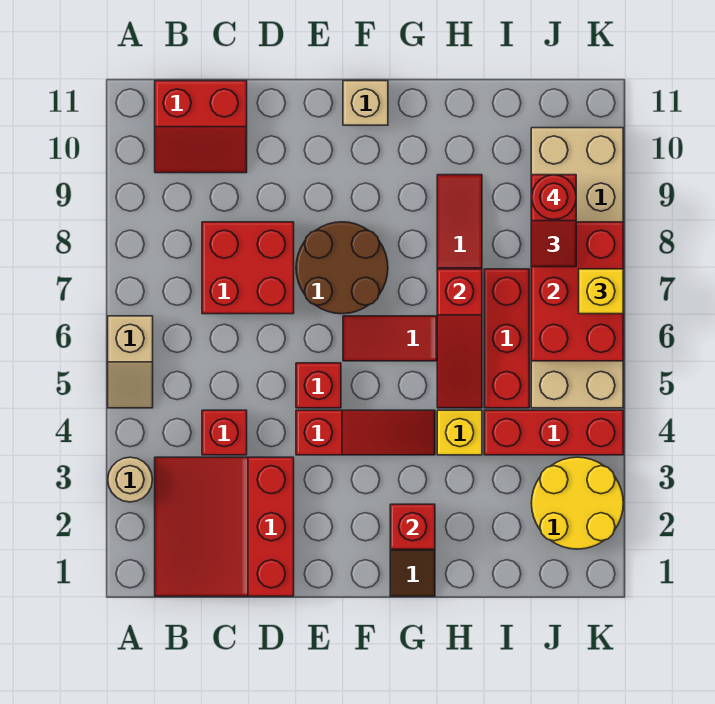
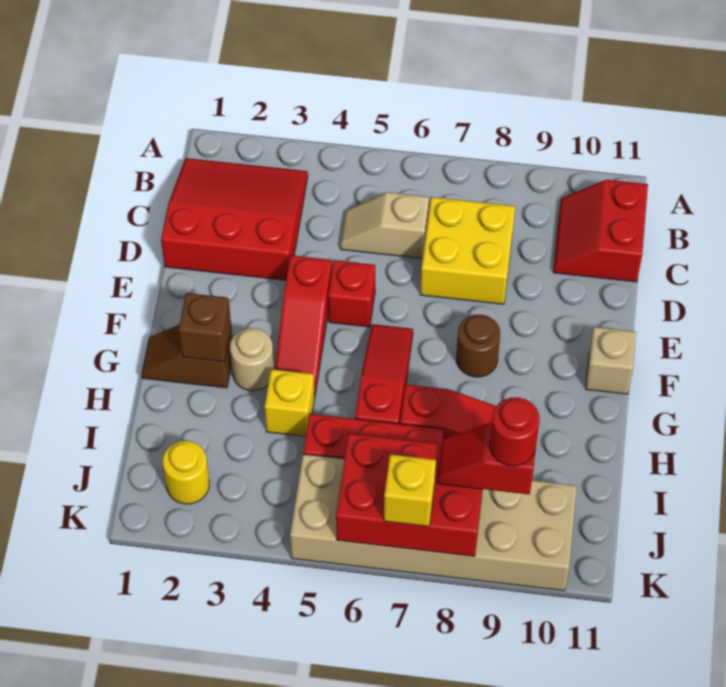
tan round brick A3 level 1 -> tan round brick G3 level 1
tan slope A5:A6 level 1 top 6 -> tan slope C5:C6 level 1 top 6
red brick C4 level 1 -> none
red brick C7:D8 level 1 -> yellow brick C7:D8 level 1
brown round brick E7:F8 level 1 -> brown round brick F8 level 1
red brick G2 level 2 -> brown brick G2 level 2
red slope H5:H7 level 2 top 7 -> none
red brick I4:K4 level 1 -> none
yellow round brick J2:K3 level 1 -> yellow round brick J2 level 1

